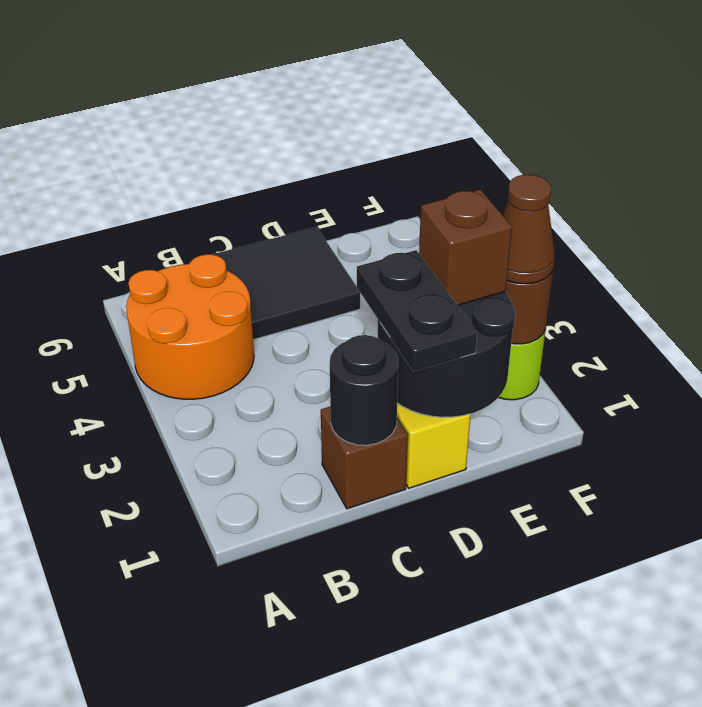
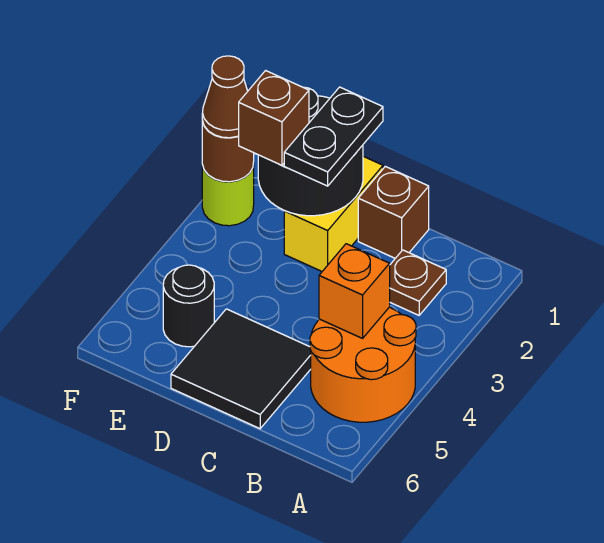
none -> brown plate B2 level 1
none -> orange brick B4 level 2
black round brick C1 level 2 -> black round brick E5 level 1

